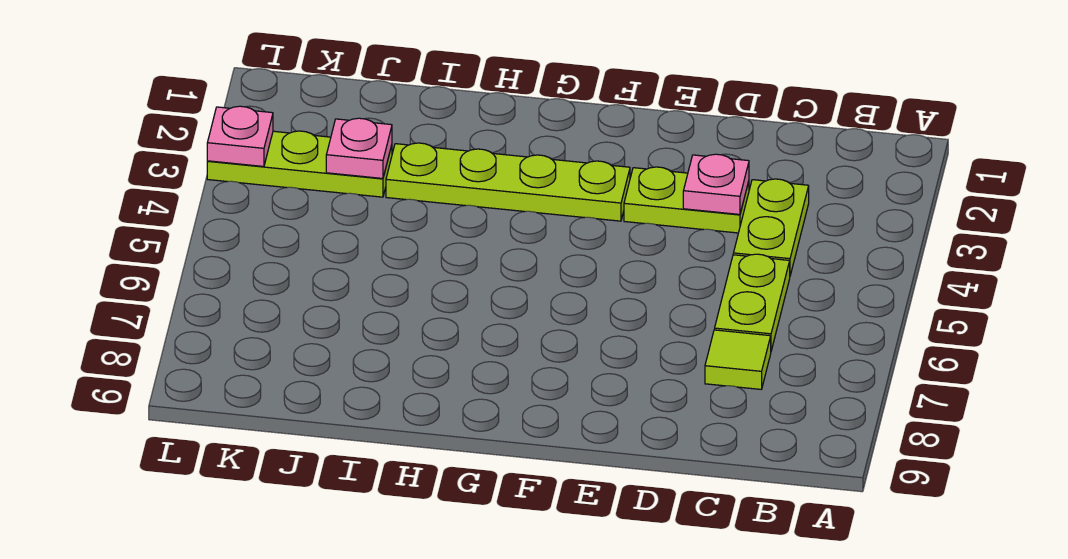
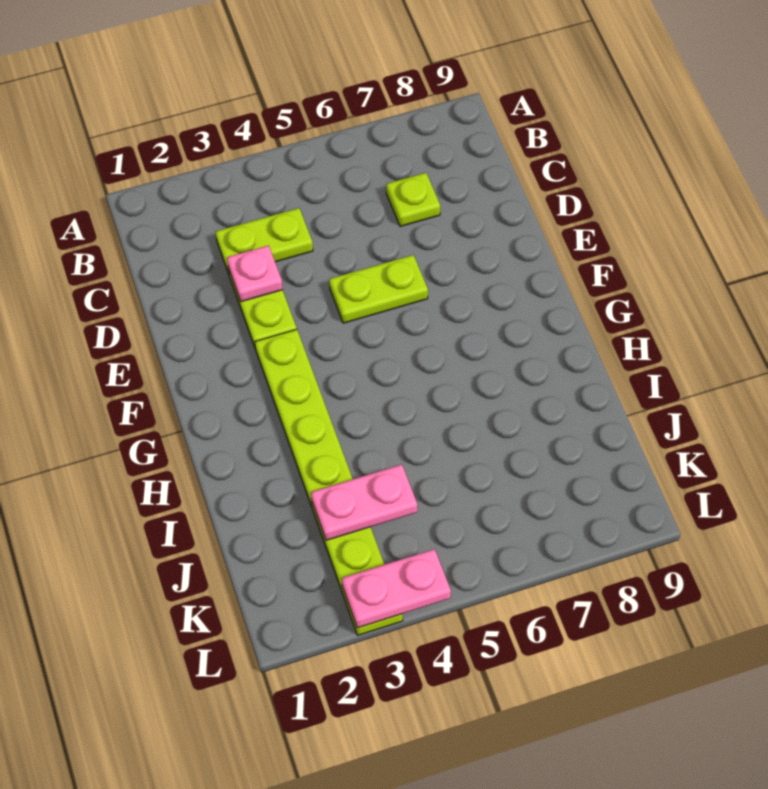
lime plate C5:C6 level 1 -> lime plate E5:E6 level 1
lime tile C7 level 1 -> lime plate C7 level 1
pink plate J3 level 2 -> pink plate J3:J4 level 2
pink plate L3 level 2 -> pink plate L3:L4 level 2

